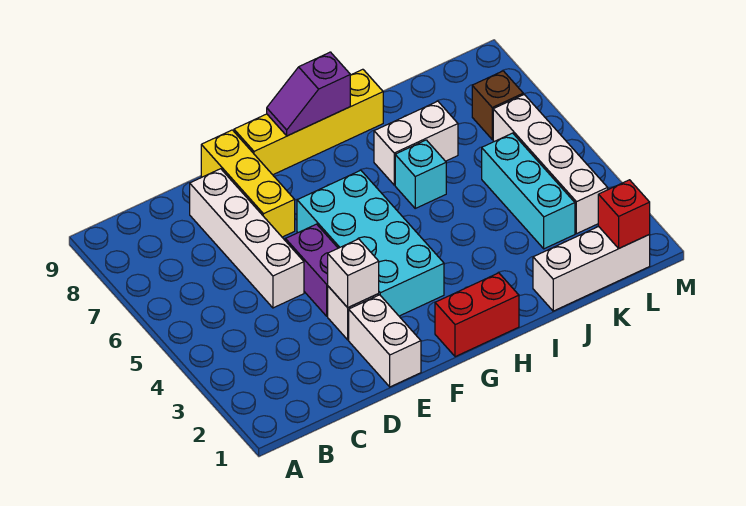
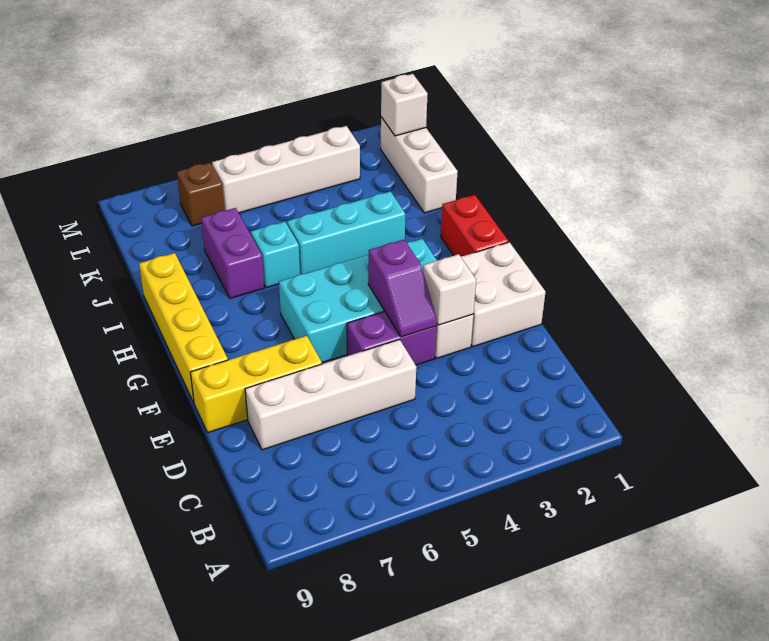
white brick E1:E2 level 1 -> white brick E1:F2 level 1
purple slope G9:H9 level 2 top H -> purple slope E4:F4 level 2 top F
white brick I7:J7 level 1 -> purple brick I7:J7 level 1
cyan brick K3:K5 level 1 -> cyan brick I3:I5 level 1
red brick L1 level 2 -> white brick L1 level 2

